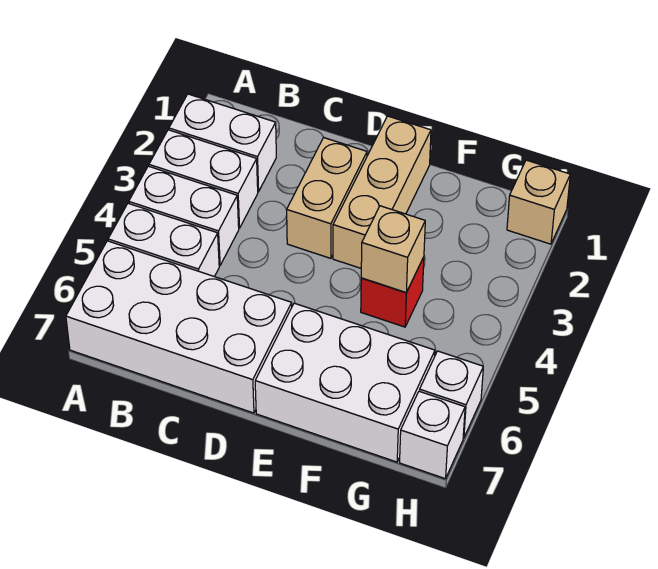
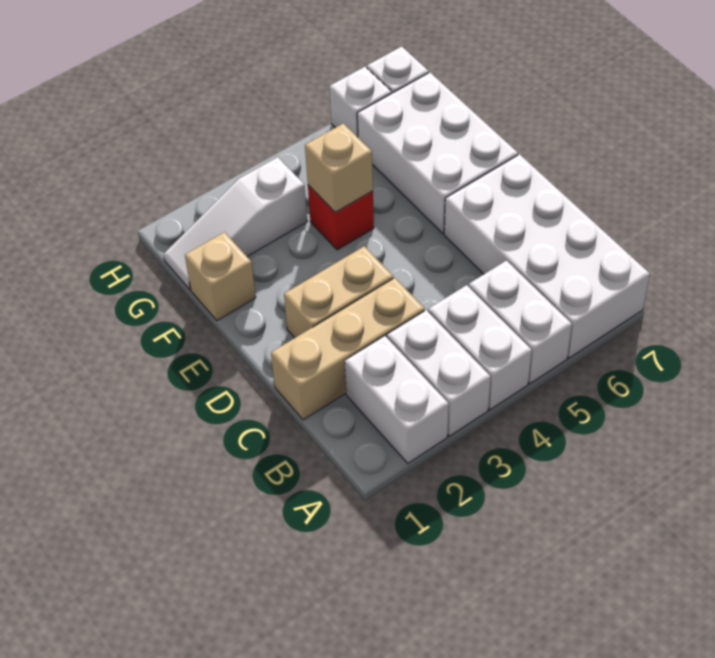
tan brick E1:E3 level 1 -> tan brick C1:C3 level 1
none -> white slope G1:G3 level 1 top 3
tan brick H1 level 1 -> tan brick F1 level 1

